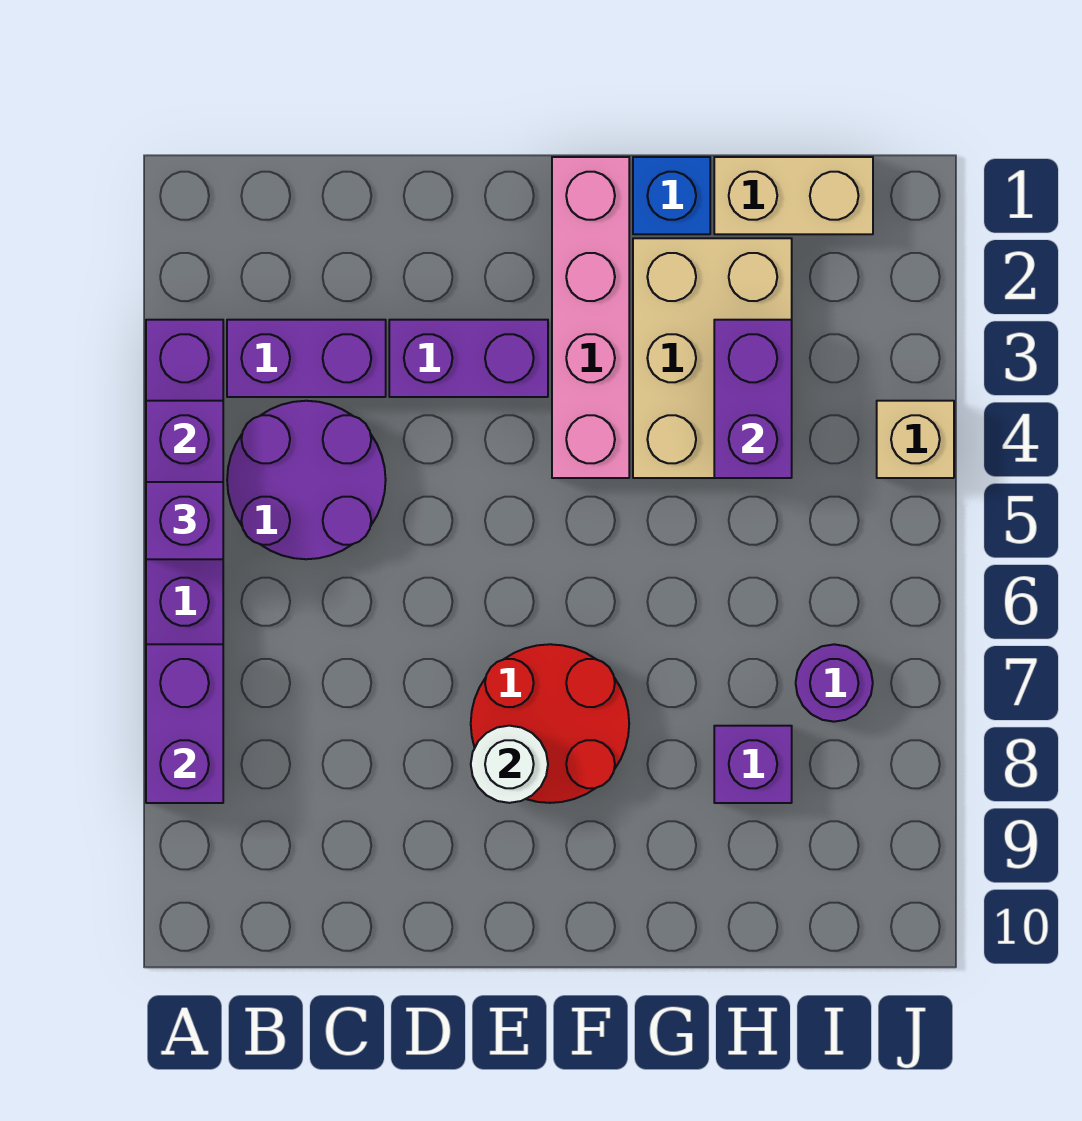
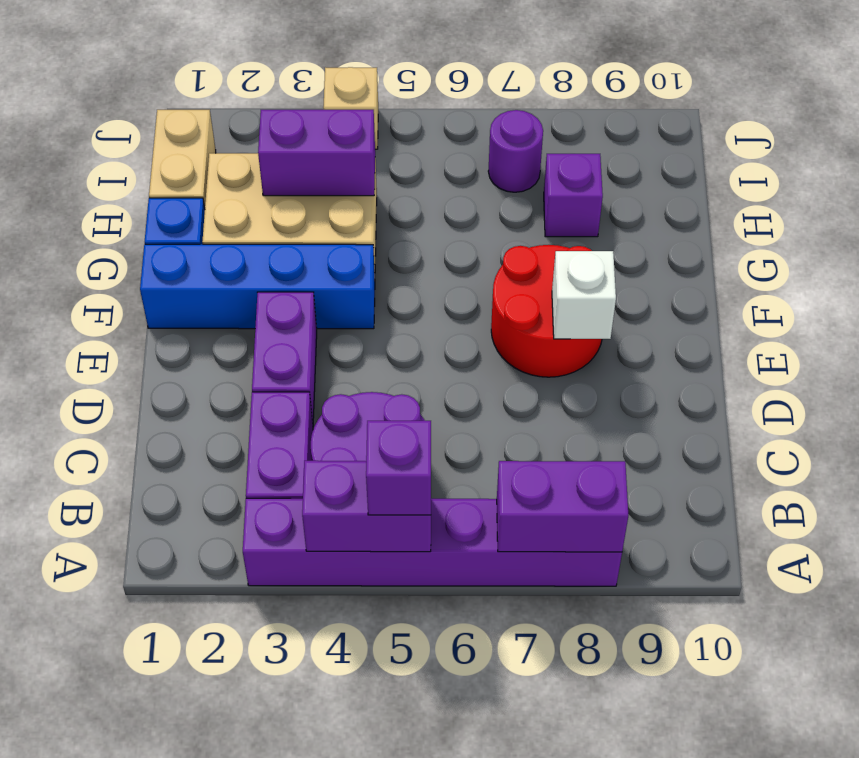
white round brick E8 level 2 -> white brick E8 level 2
pink brick F1:F4 level 1 -> blue brick F1:F4 level 1

